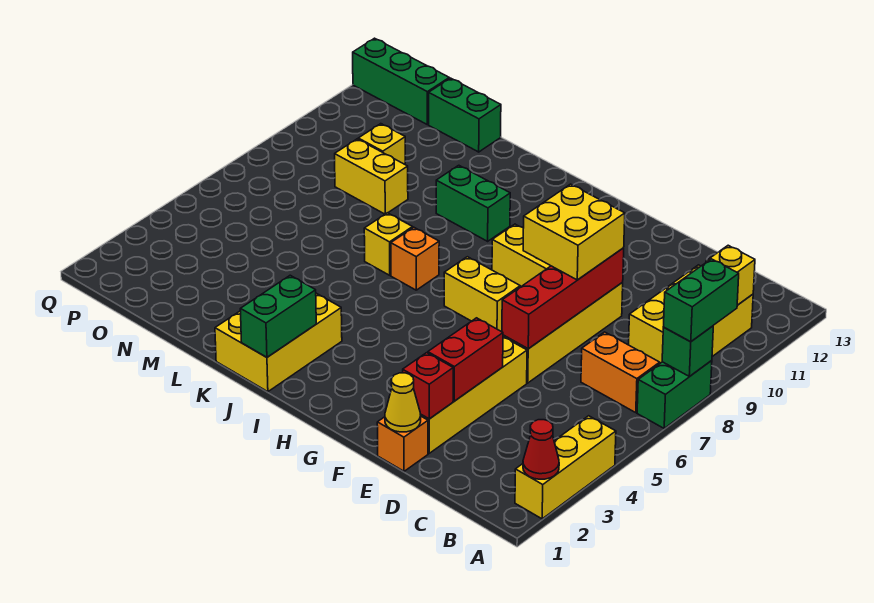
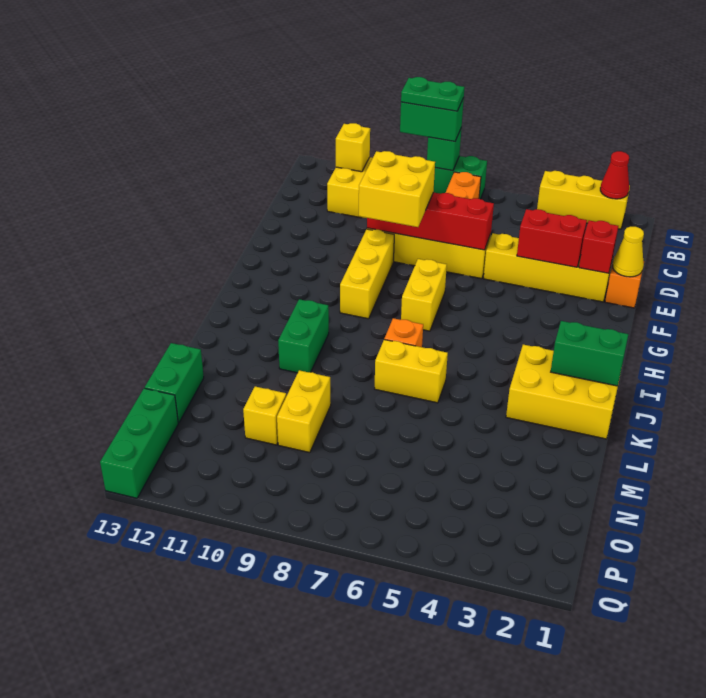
none -> green plate A8:A9 level 4
yellow brick K7 level 1 -> yellow brick K6:K7 level 1

